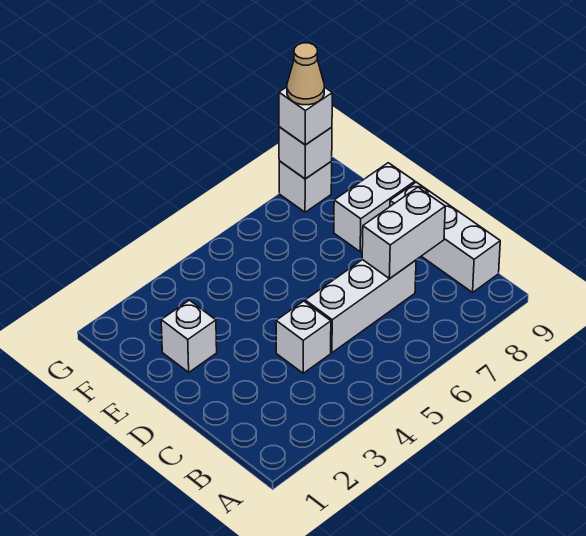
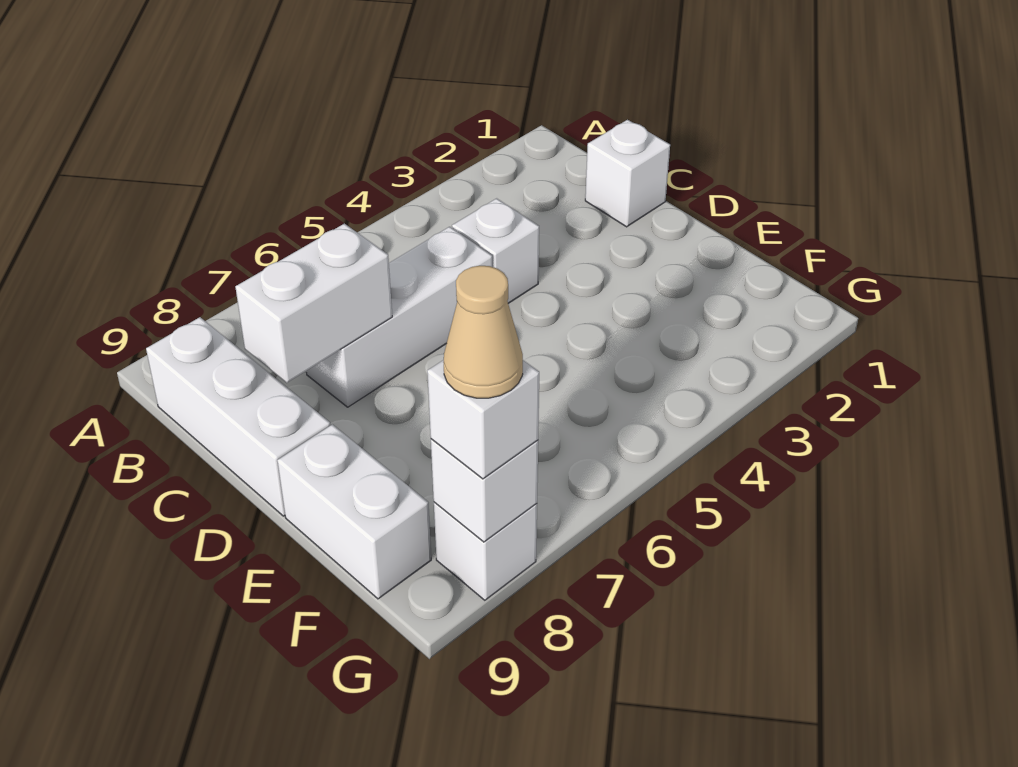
white brick E2 level 1 -> white brick C1 level 1
white brick E8:E9 level 1 -> white brick E9:F9 level 1

